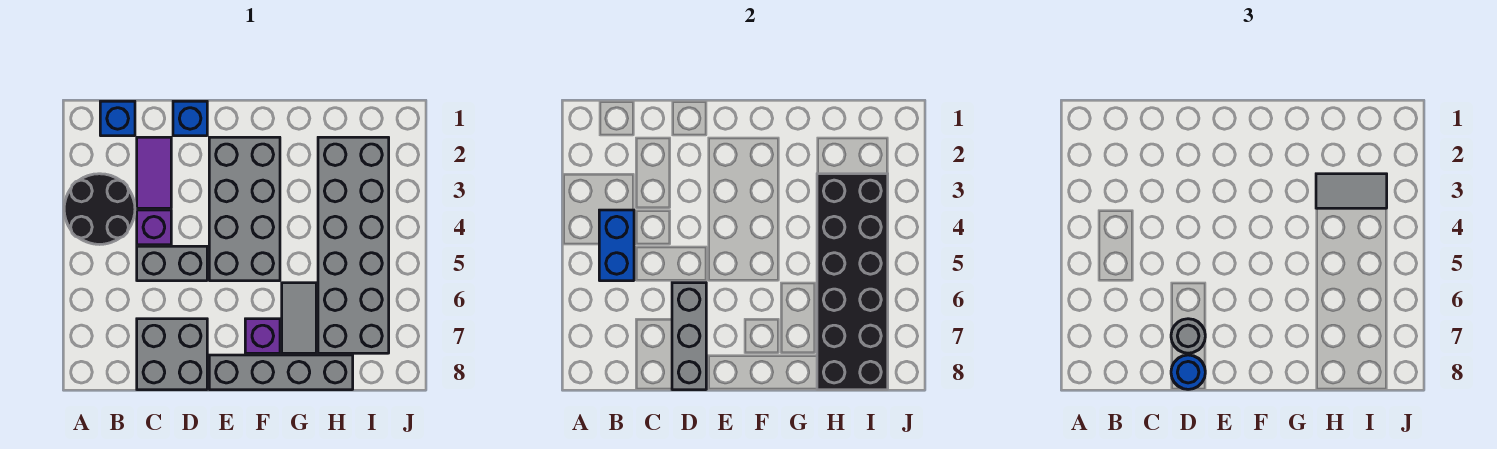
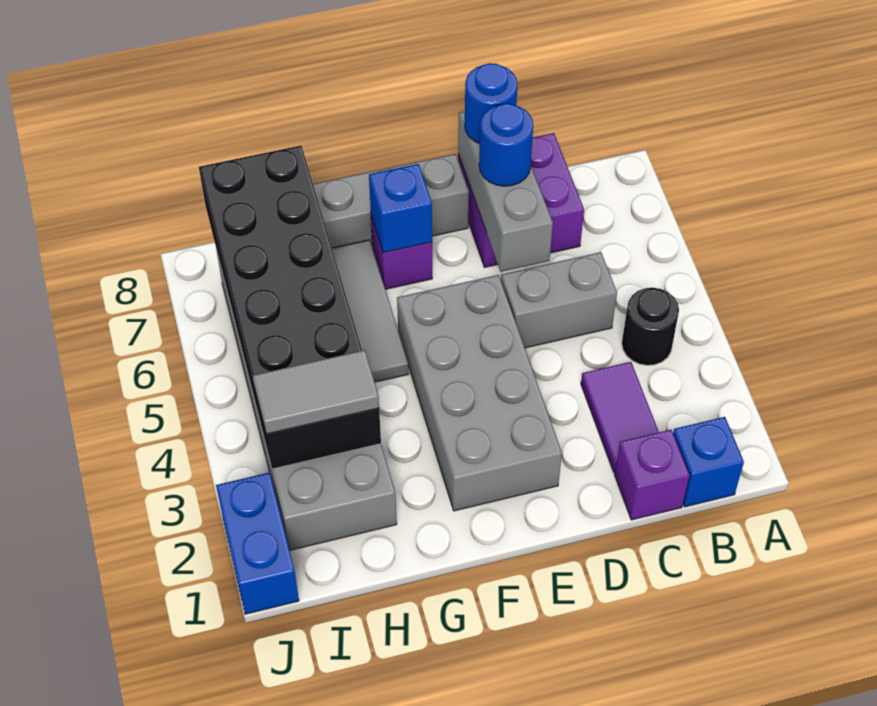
black round brick A3:B4 level 1 -> black round brick B4 level 1
blue brick B4:B5 level 2 -> blue brick J1:J2 level 1
purple brick C4 level 1 -> purple brick C1 level 1
grey brick C7:D8 level 1 -> purple brick C7:D8 level 1
blue brick D1 level 1 -> blue brick F7 level 2
grey round brick D7 level 3 -> blue round brick D7 level 3
grey tile G6:G7 level 1 -> grey tile G5:G7 level 1

